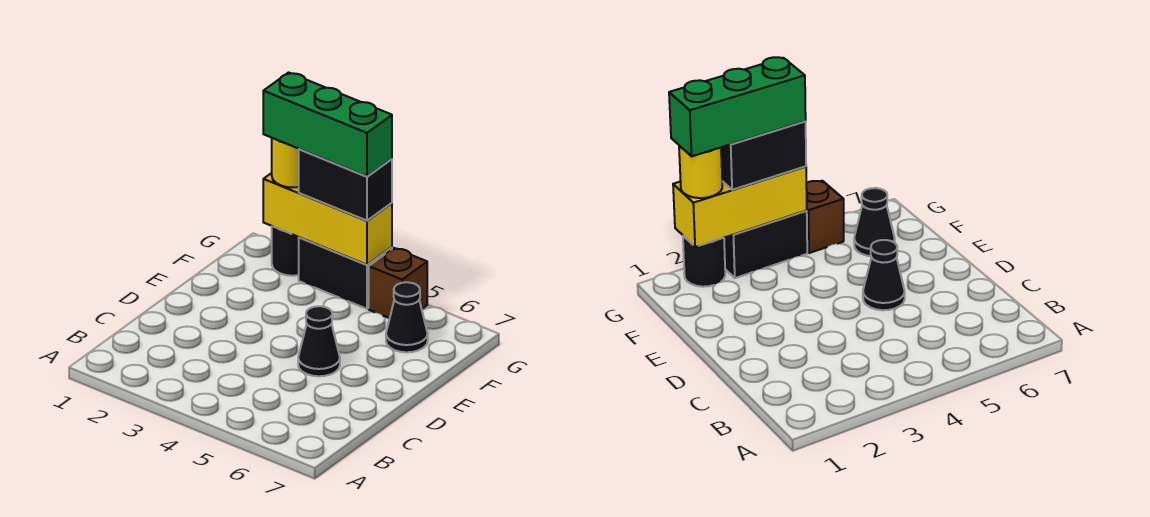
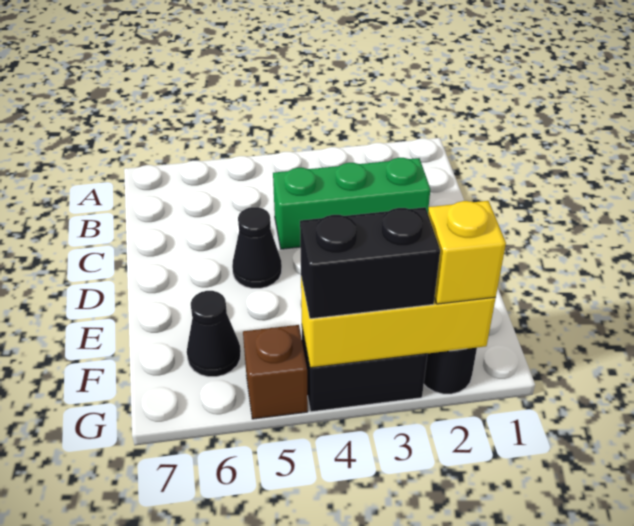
yellow round brick G2 level 3 -> yellow brick G2 level 3
green brick G2:G4 level 4 -> green brick C2:C4 level 1

